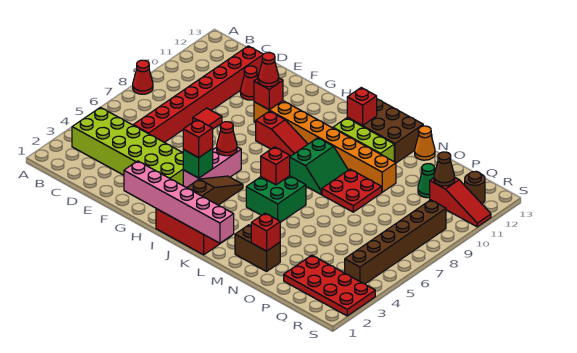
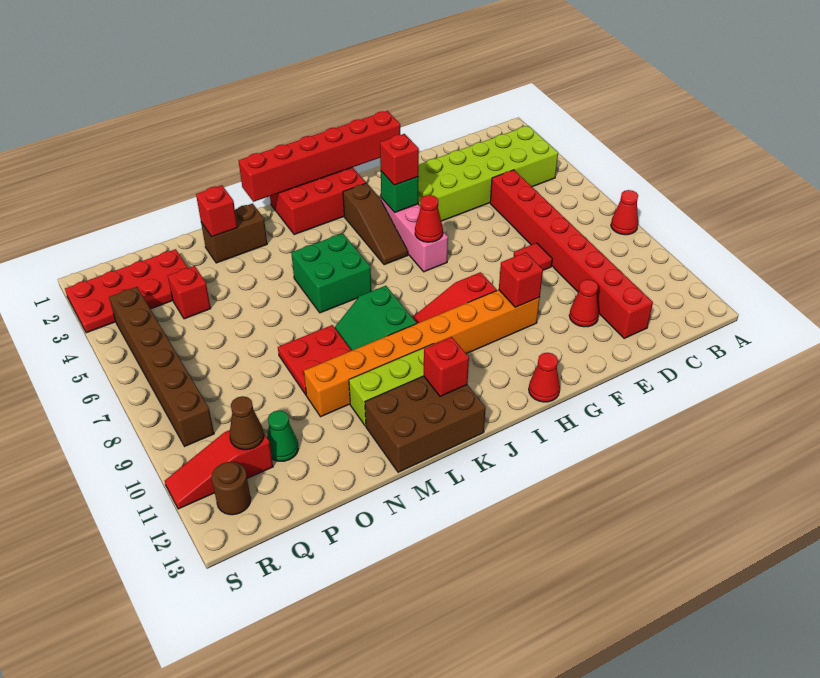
pink brick G1:L1 level 2 -> red brick G1:L1 level 2
red cone G10 level 3 -> red cone H13 level 1
red brick K6 level 2 -> red brick P4 level 1
orange cone N13 level 1 -> none

